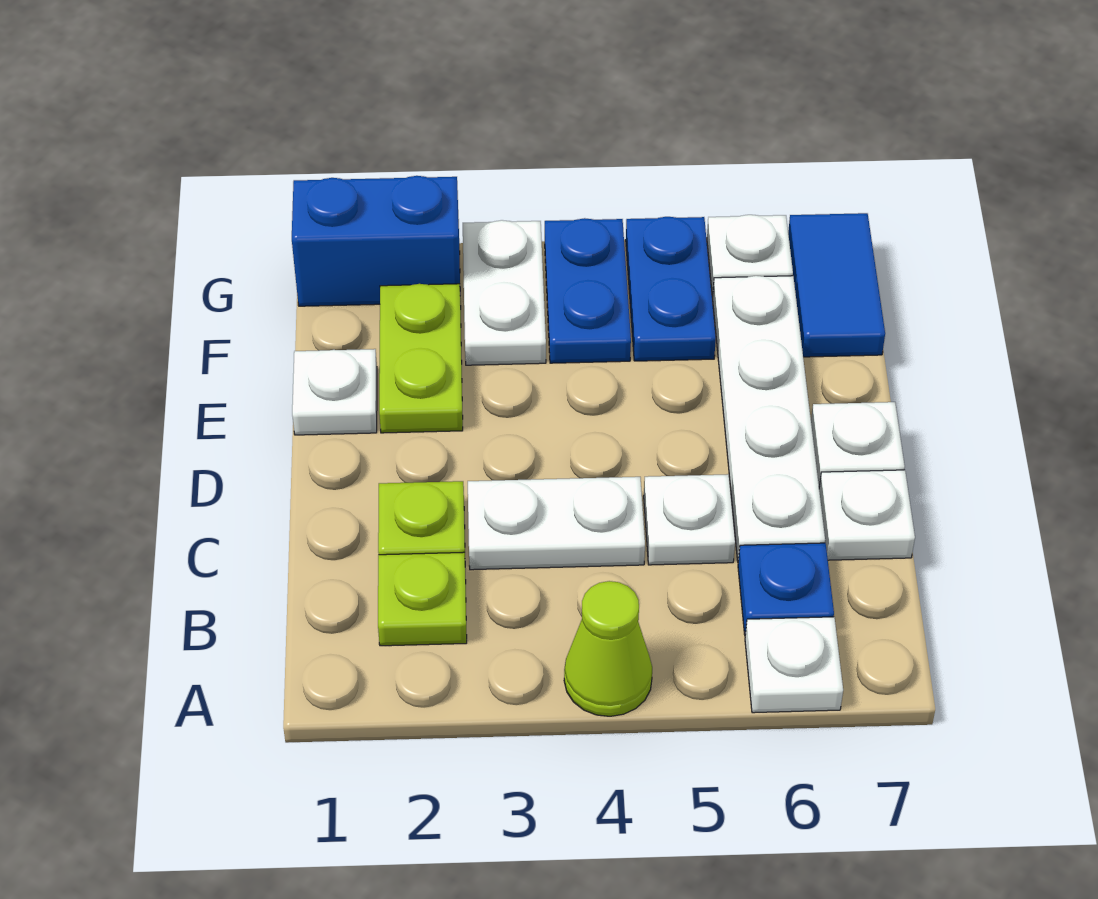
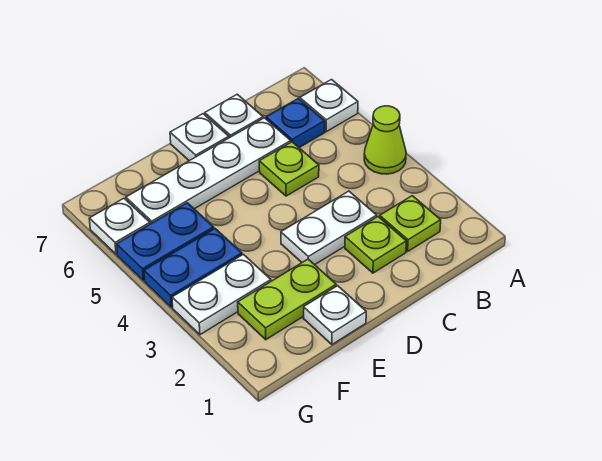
white plate C3:C4 level 1 -> white plate C3:D3 level 1
white plate C5 level 1 -> lime plate C5 level 1
blue tile F7:G7 level 1 -> none
blue brick G1:G2 level 1 -> none

